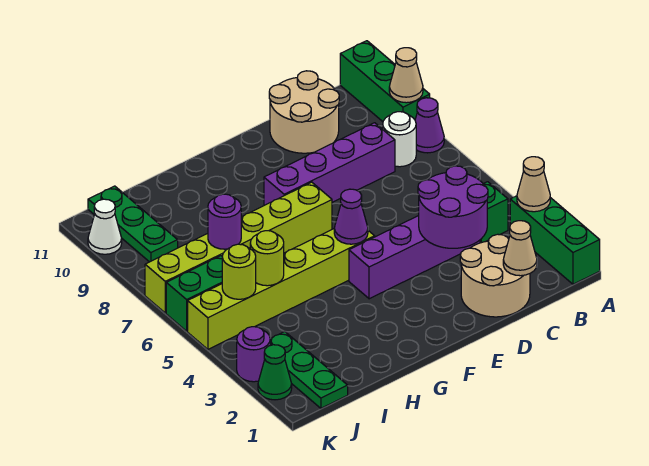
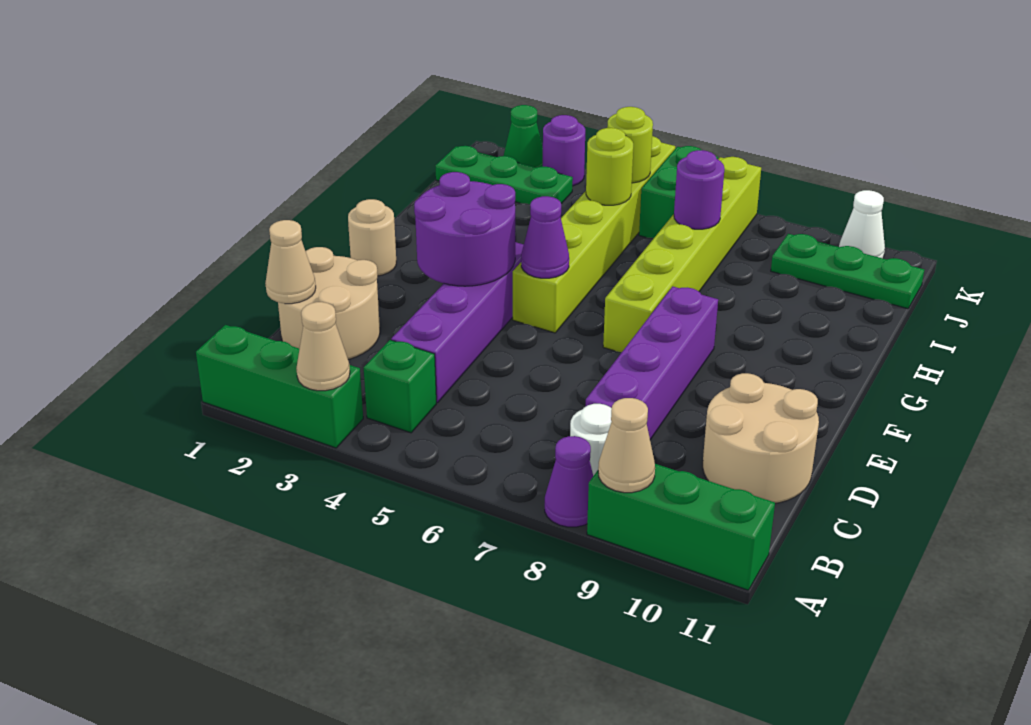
purple round brick C3:D4 level 2 -> purple round brick E3:F4 level 2
none -> tan round brick F1 level 1

